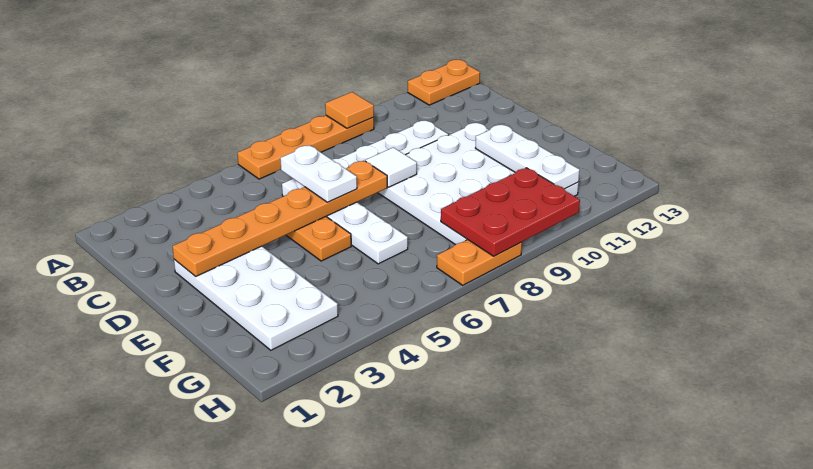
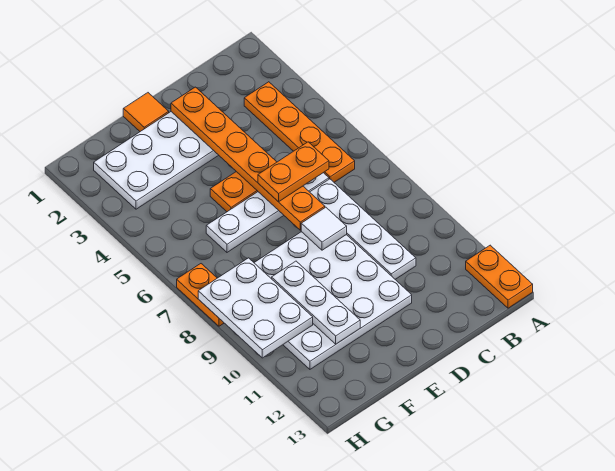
orange plate A6:A9 level 1 -> orange plate B3:B6 level 1
orange tile A9 level 2 -> orange tile E1 level 1
white plate C6:D6 level 3 -> orange plate C6:D6 level 3
white plate E11:G11 level 2 -> white plate F9:F11 level 2
red plate G8:H10 level 2 -> white plate G8:H10 level 2

